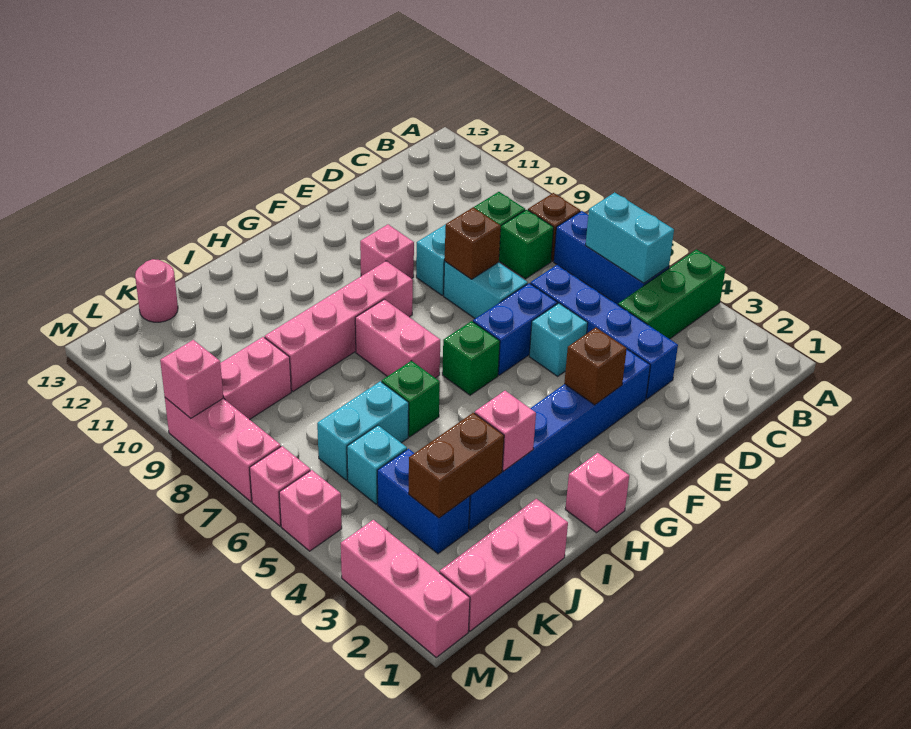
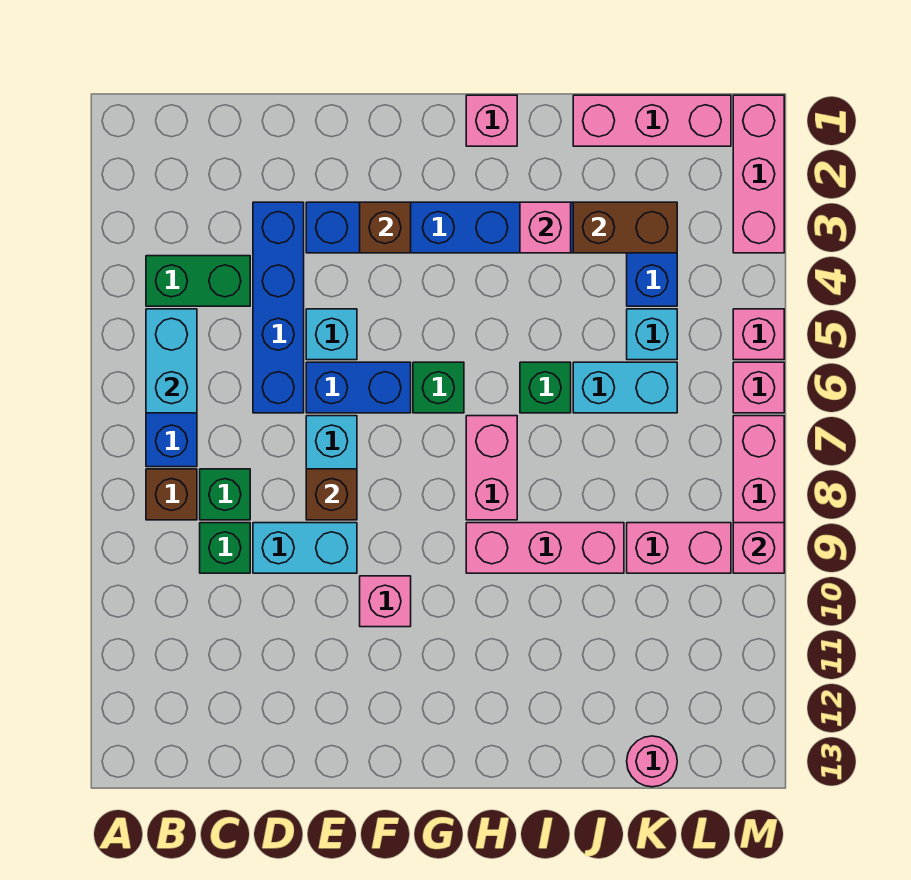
green brick A4:C4 level 1 -> green brick B4:C4 level 1
pink brick G9:J9 level 1 -> pink brick H9:J9 level 1

